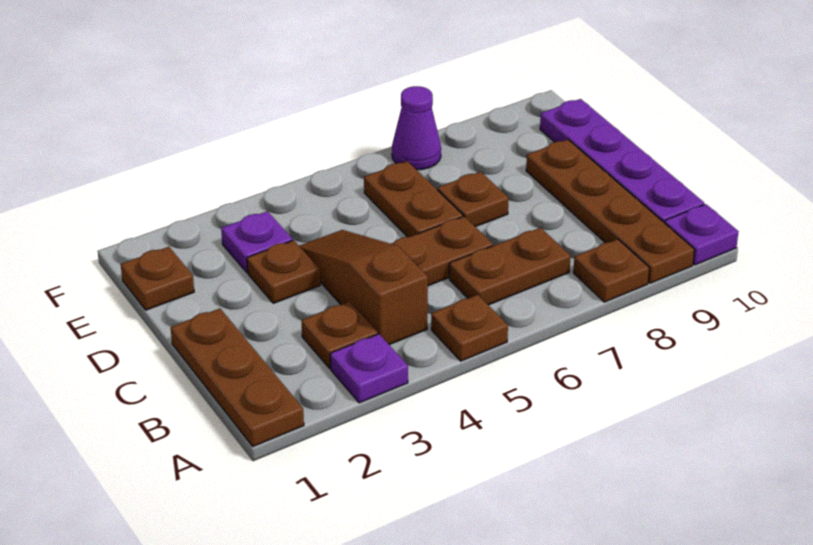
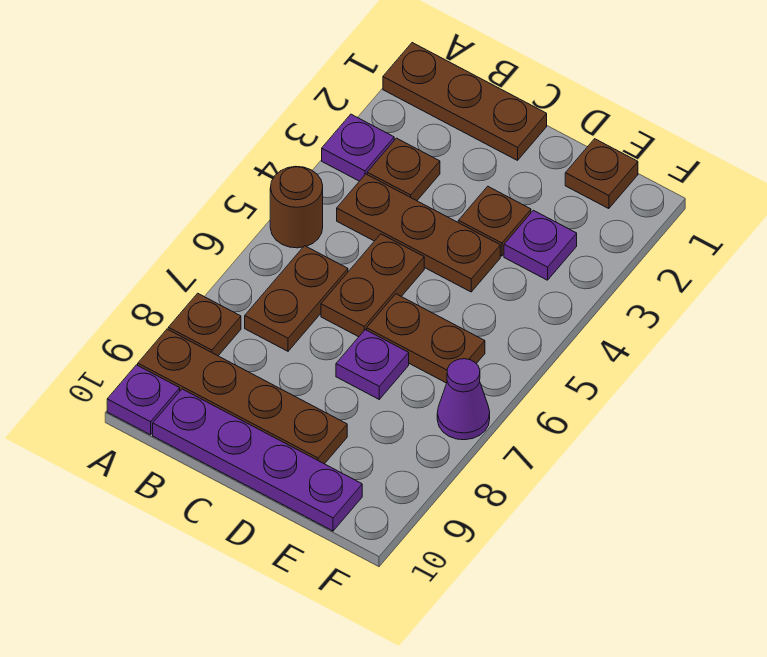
brown plate A5 level 1 -> brown round brick A5 level 1
brown slope B4:D4 level 1 top B -> brown plate B4:D4 level 1
brown plate D7 level 1 -> purple plate D7 level 1

